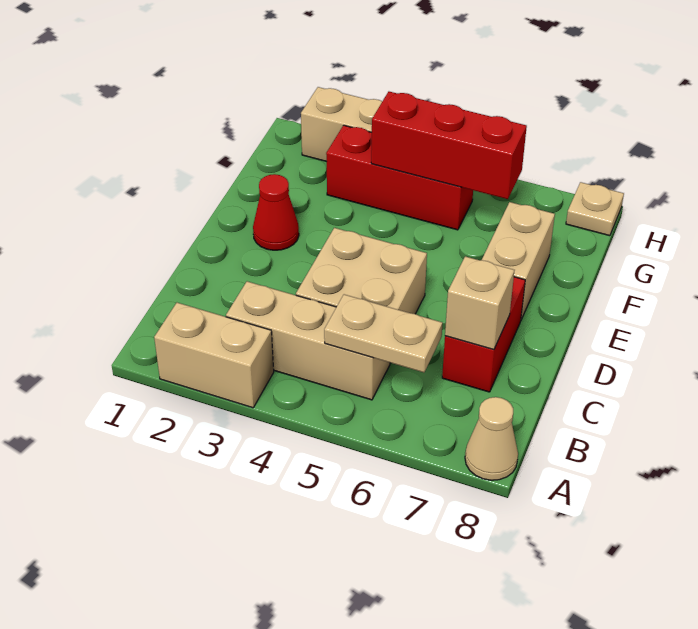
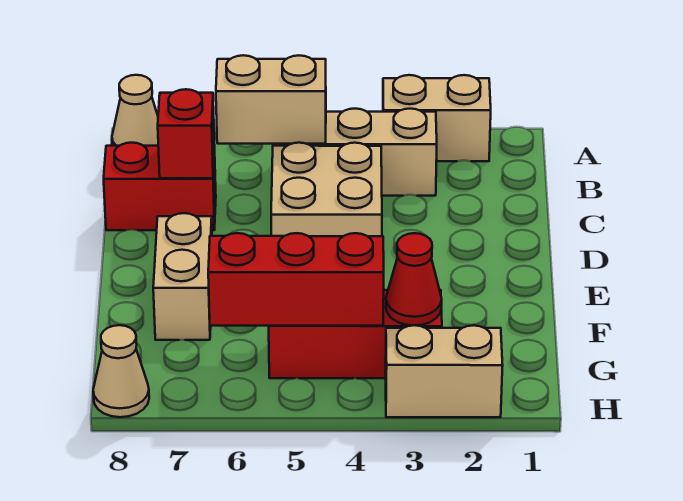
tan plate B5:B6 level 2 -> tan brick B5:B6 level 2
red brick C7:D7 level 1 -> red brick C7:C8 level 1
tan brick C7 level 2 -> red brick C7 level 2
red cone E2 level 1 -> red cone G3 level 2
tan plate H8 level 1 -> tan cone H8 level 1

